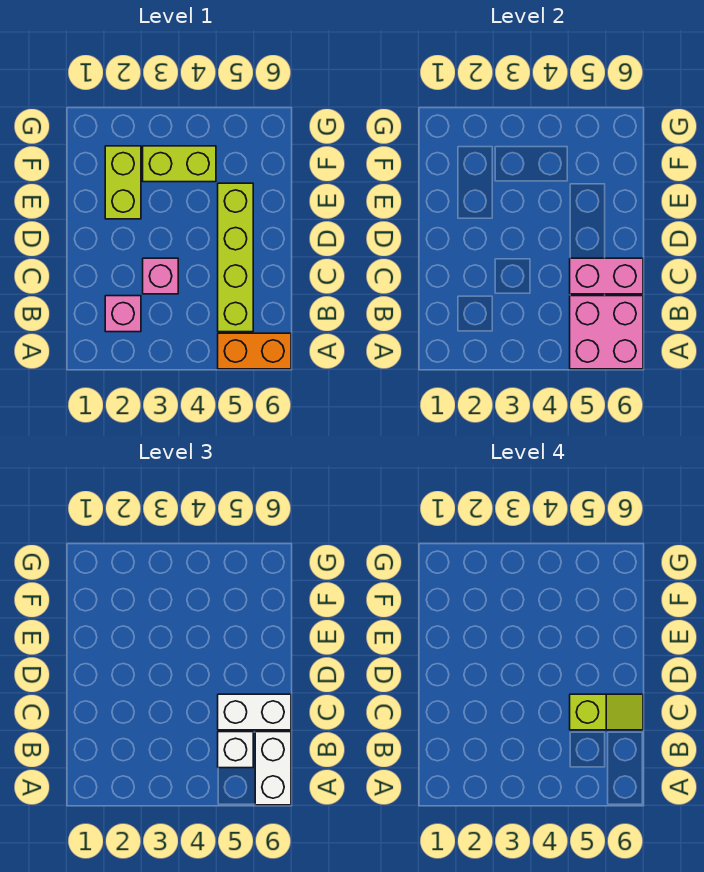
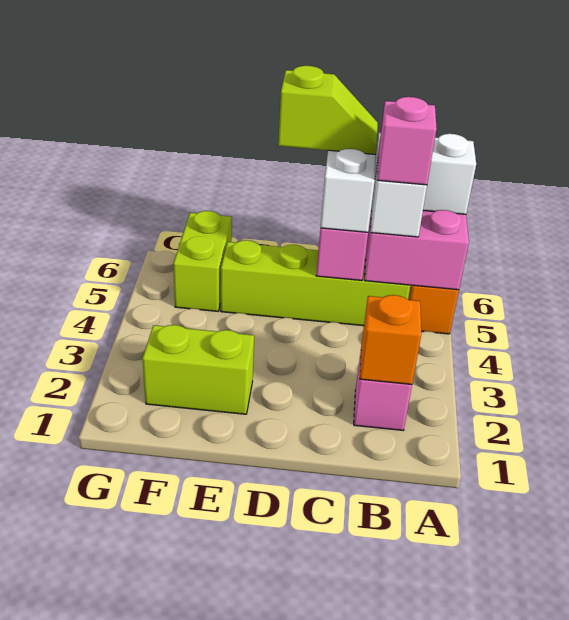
none -> orange brick B2 level 2
pink brick C3 level 1 -> pink brick B5 level 4
lime slope C5:C6 level 4 top 5 -> lime slope C6:D6 level 4 top D
lime brick F3:F4 level 1 -> lime brick F5:F6 level 1

